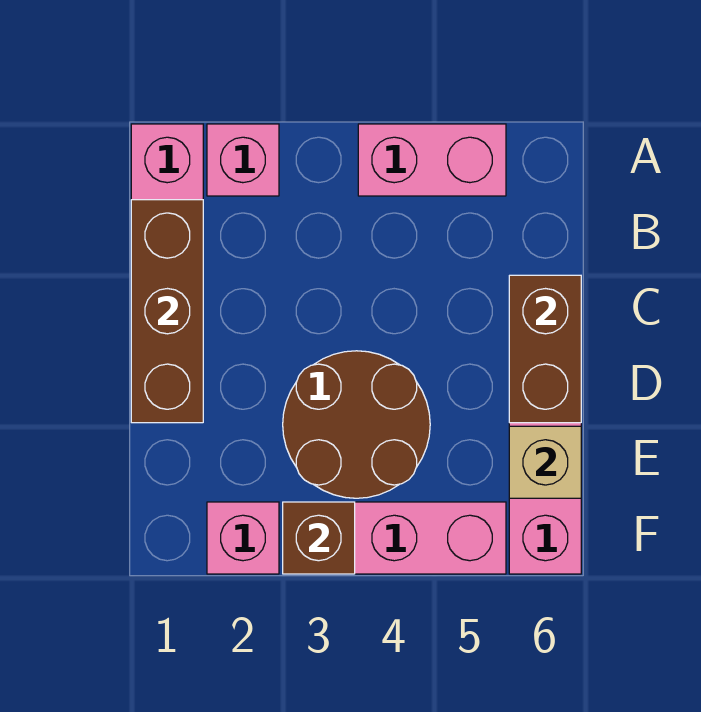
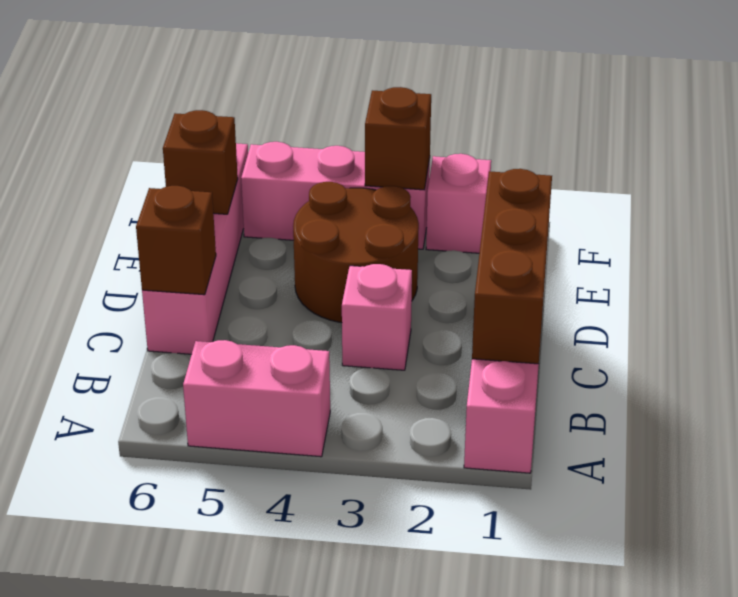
pink brick A2 level 1 -> pink brick C3 level 1
brown brick C6:D6 level 2 -> brown brick C6 level 2
tan brick E6 level 2 -> brown brick E6 level 2

